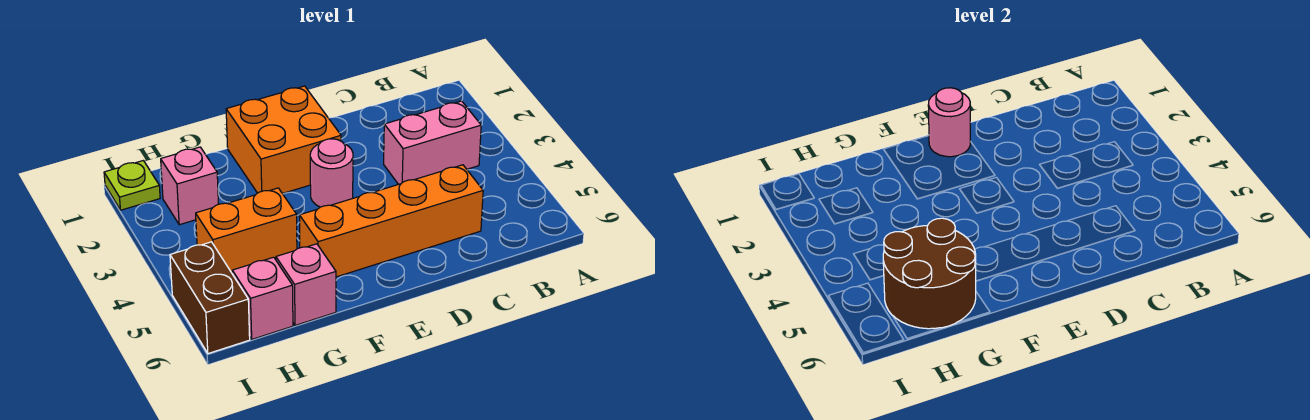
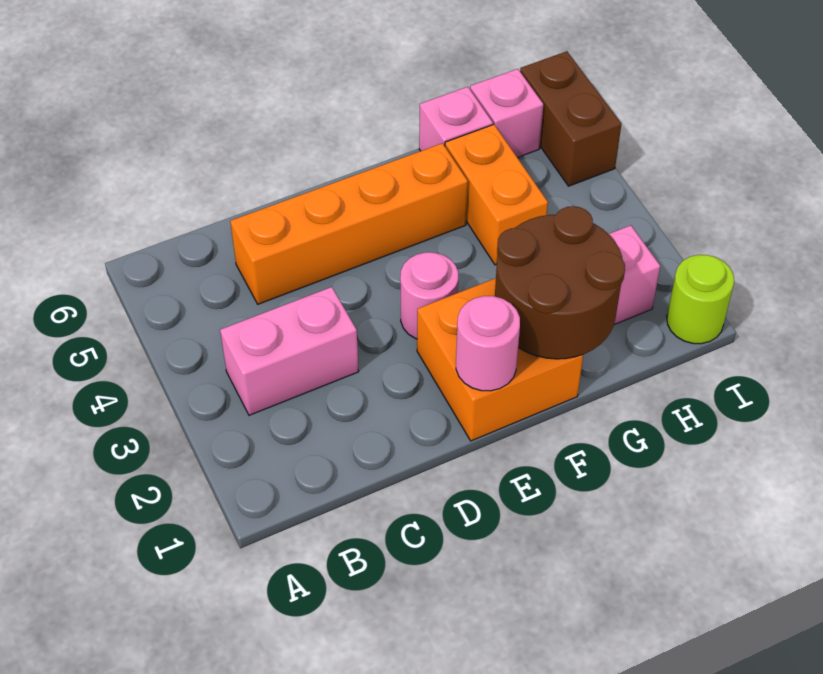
orange brick G4:H4 level 1 -> orange brick G4:G5 level 1
brown round brick G5:H6 level 2 -> brown round brick F1:G2 level 2
lime plate I1 level 1 -> lime round brick I1 level 1

